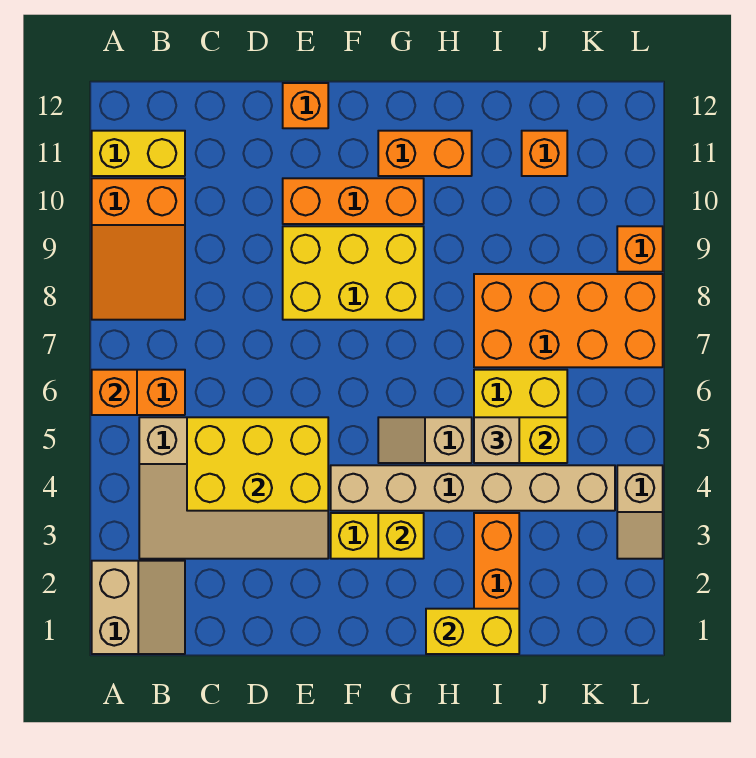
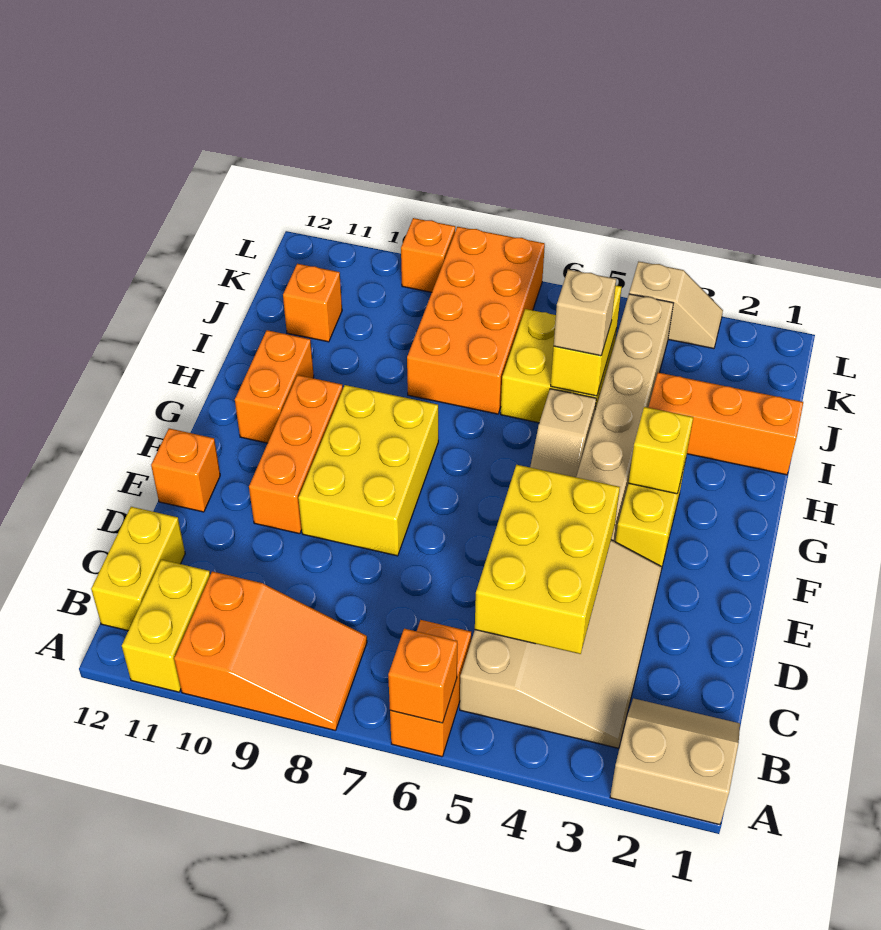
yellow brick H1:I1 level 2 -> yellow brick B12:C12 level 1

